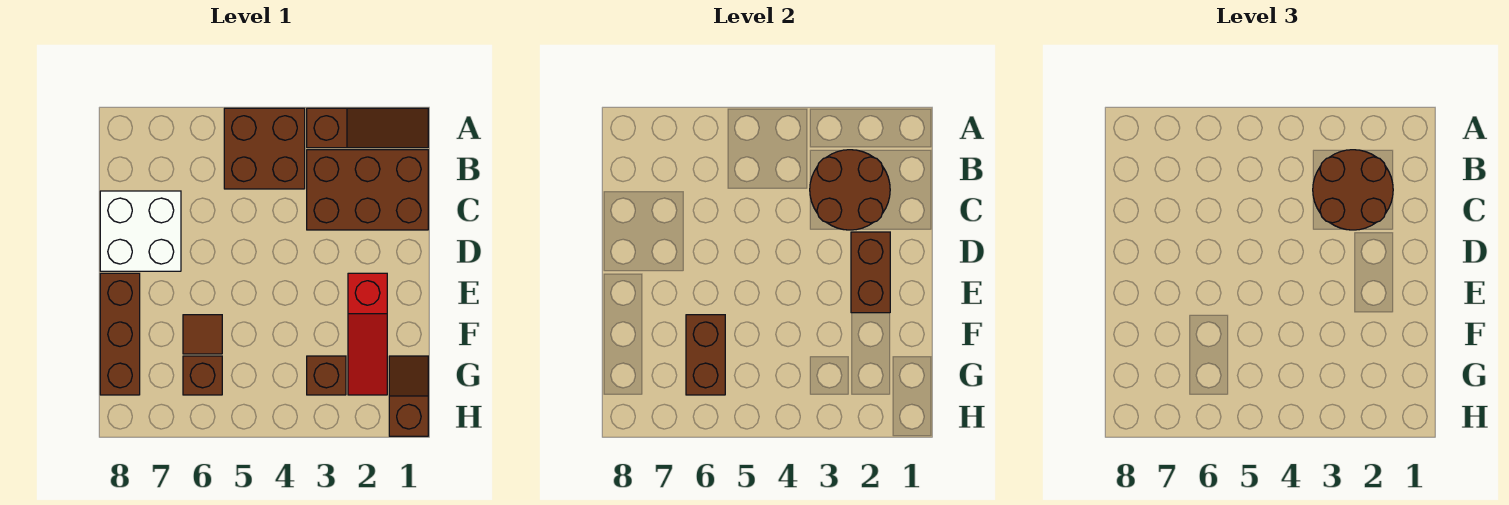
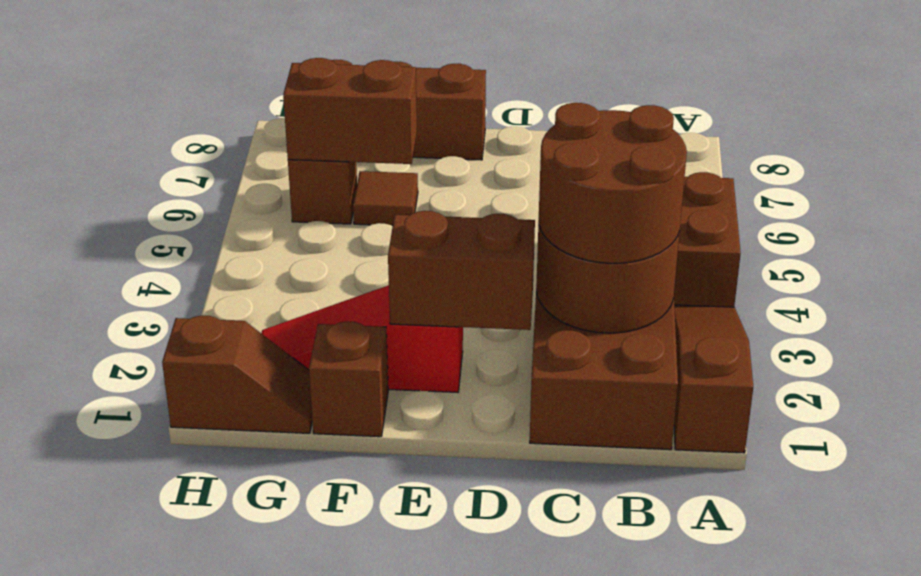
brown slope A1:A3 level 1 top 3 -> brown slope A1:A3 level 1 top 1
white brick C7:D8 level 1 -> none
brown brick G3 level 1 -> brown brick F1 level 1

